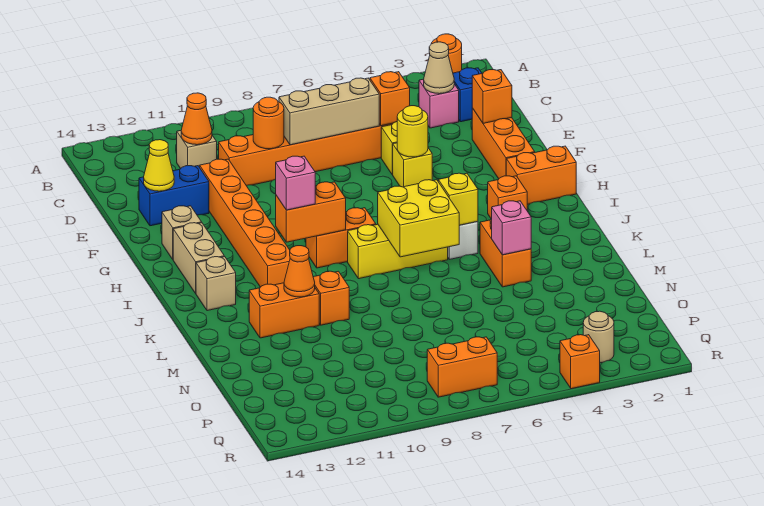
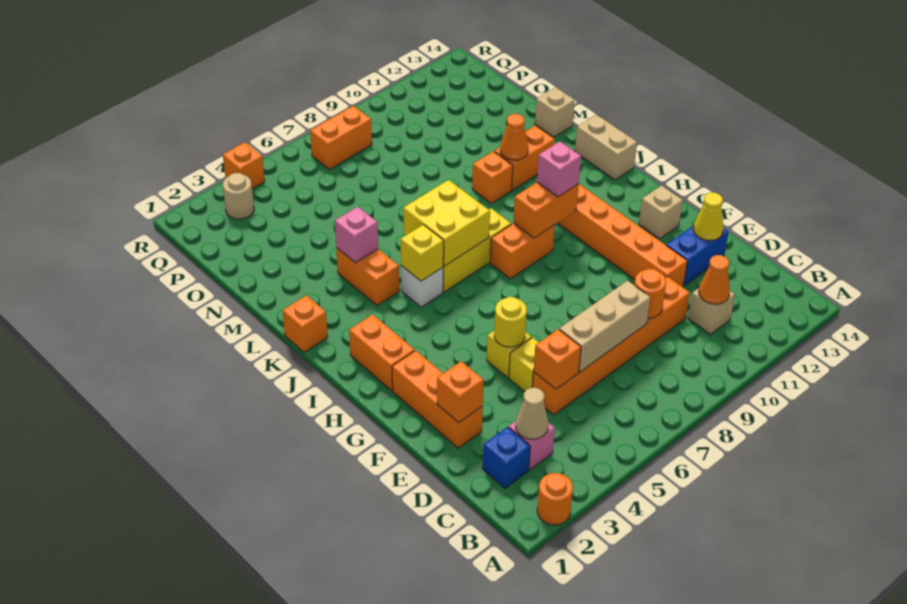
orange brick H1:H2 level 1 -> orange brick H2:I2 level 1
tan brick H13:I13 level 1 -> tan brick J14:K14 level 1
orange brick I3 level 1 -> orange brick K1 level 1
tan brick J13 level 1 -> tan brick M14 level 1

